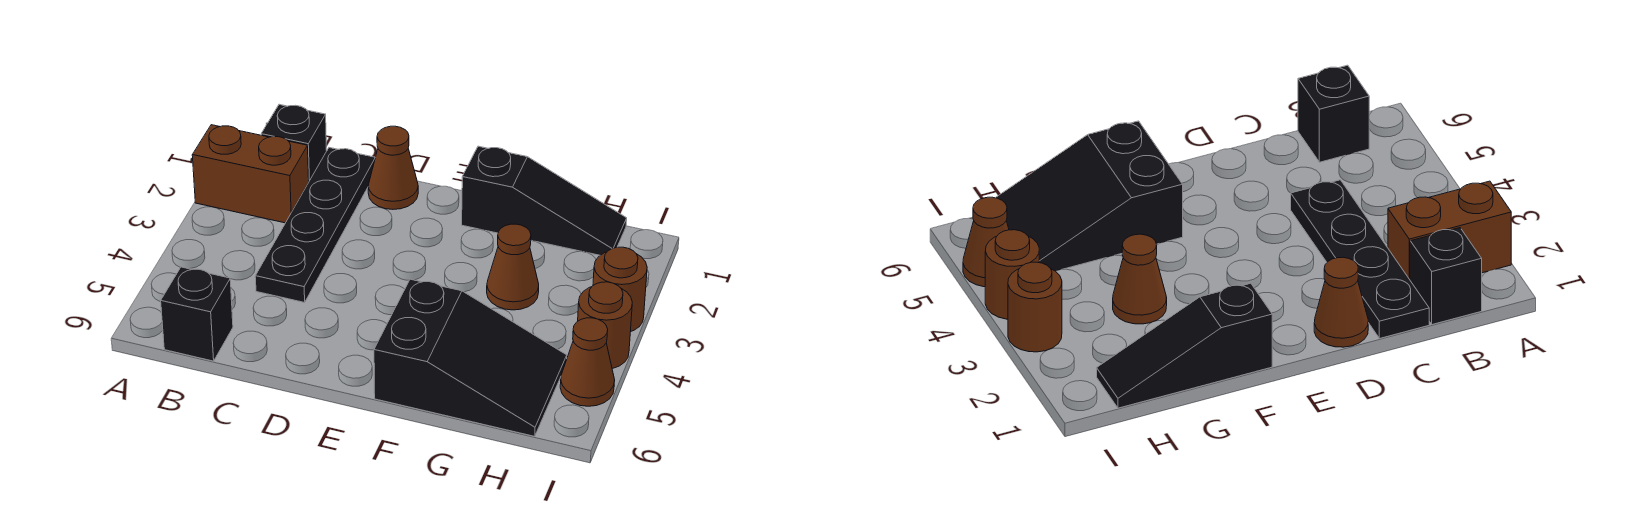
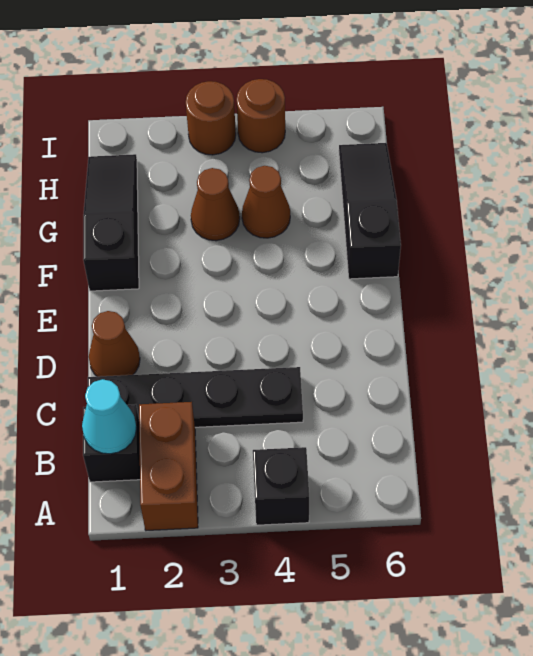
none -> cyan cone B1 level 2
black brick B6 level 1 -> black brick A4 level 1
black slope F5:H6 level 1 top F -> black slope F6:H6 level 1 top F
brown cone I5 level 1 -> brown cone G4 level 1

